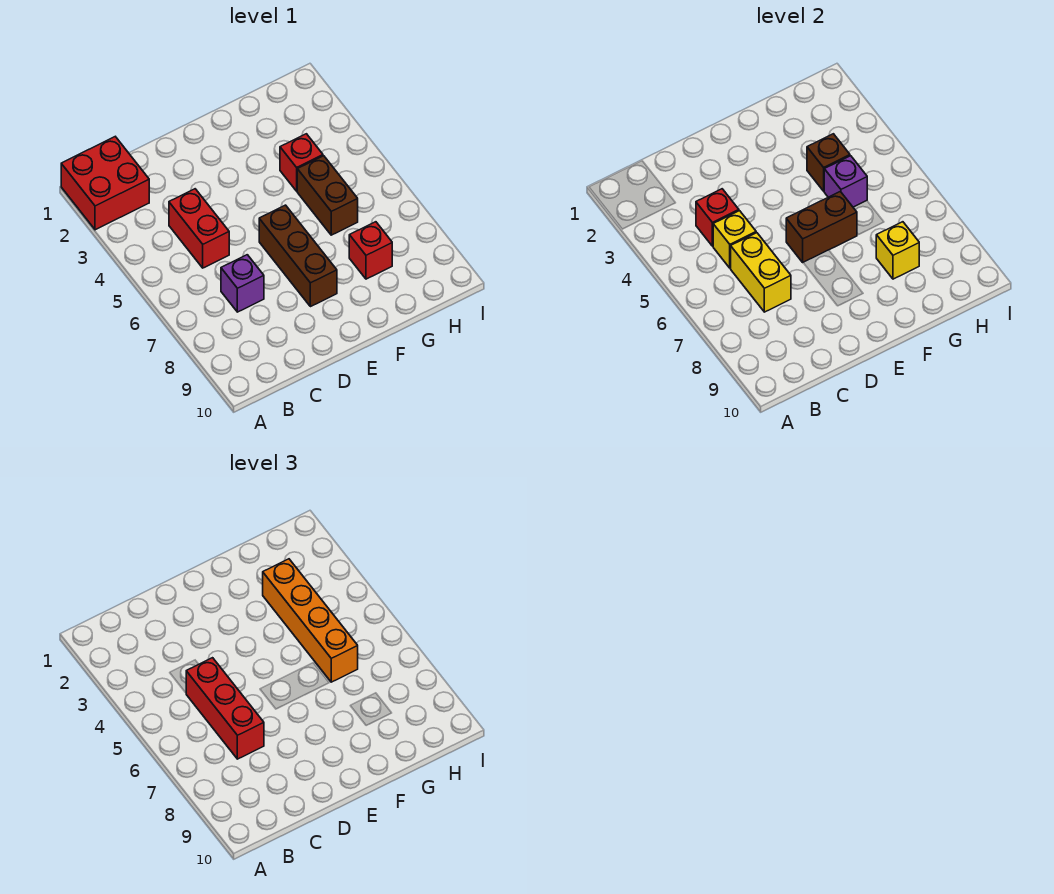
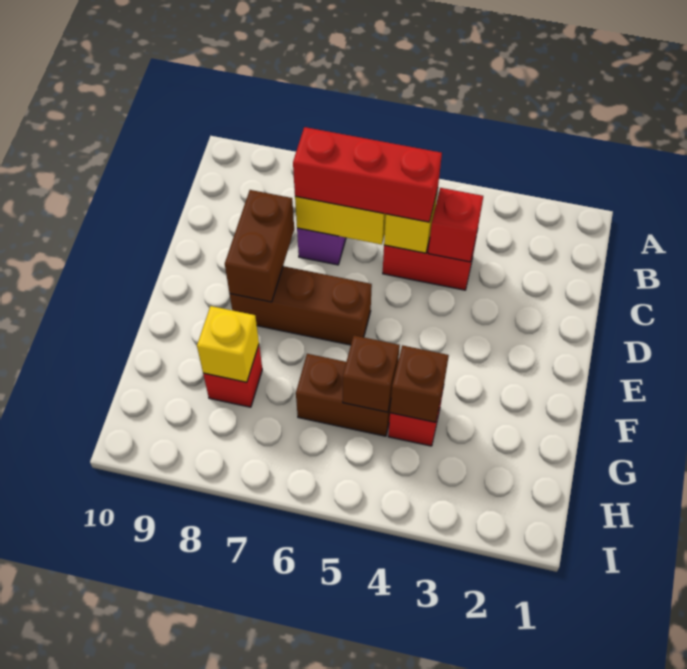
red brick A1:B2 level 1 -> none
brown brick E6:F6 level 2 -> brown brick D8:E8 level 2
orange brick G3:G6 level 3 -> none
purple brick G5 level 2 -> brown brick G5 level 2

